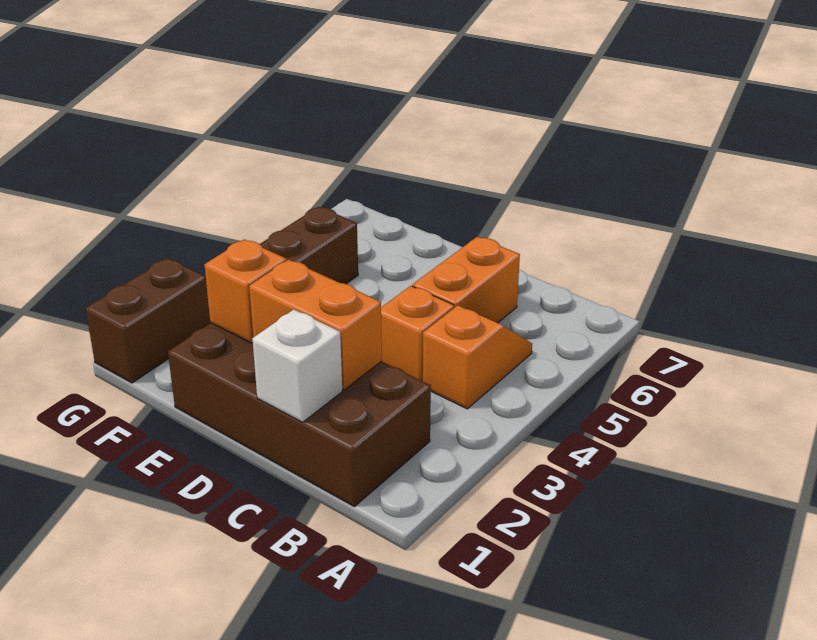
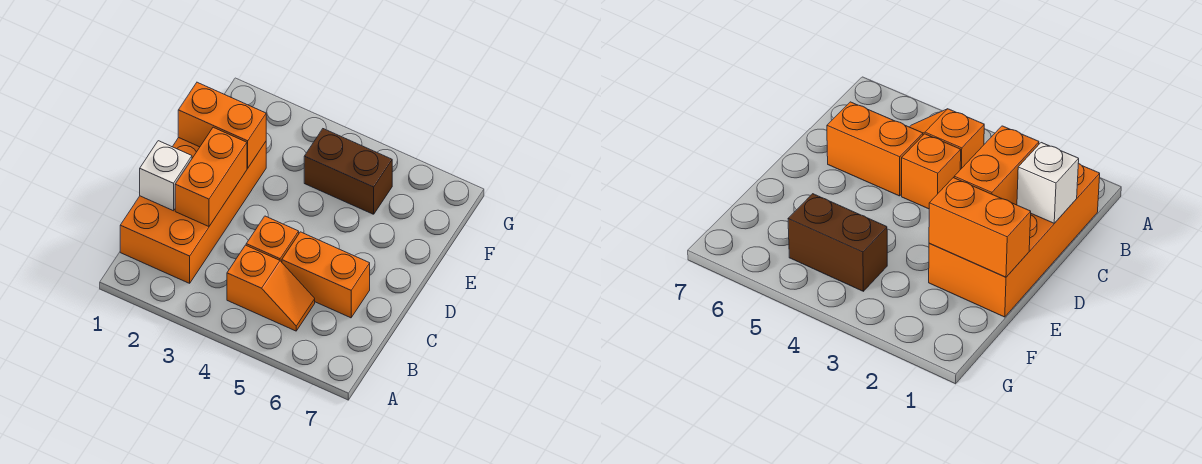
brown brick B1:E2 level 1 -> orange brick B1:E2 level 1
orange brick E2 level 2 -> orange brick E1:E2 level 2
brown brick G1:G2 level 1 -> none

